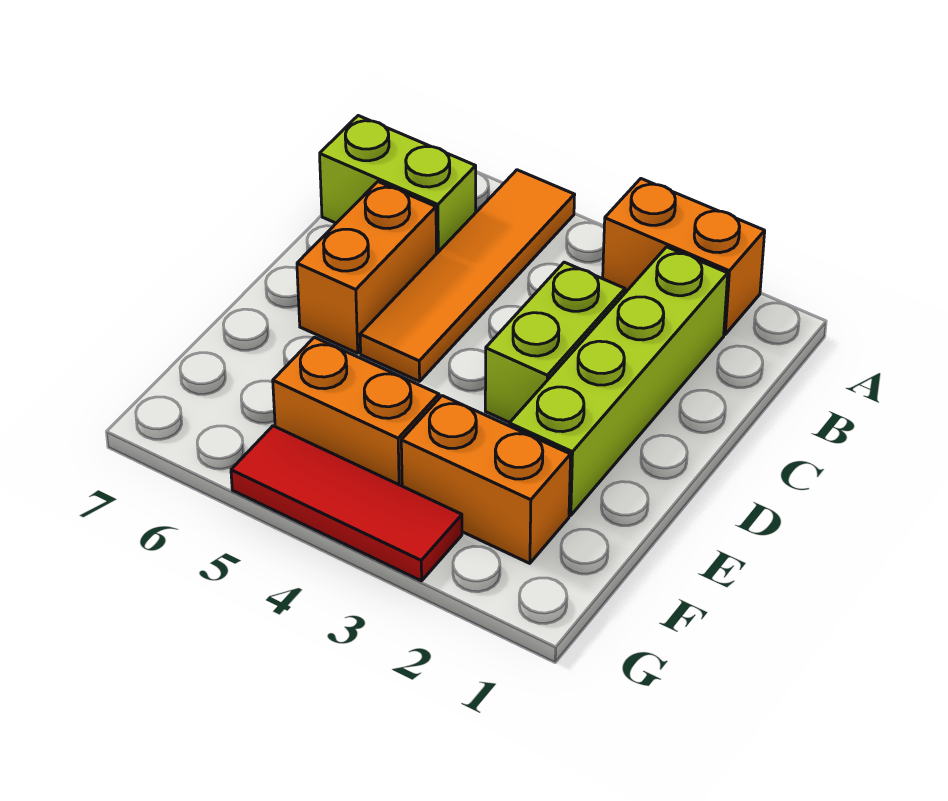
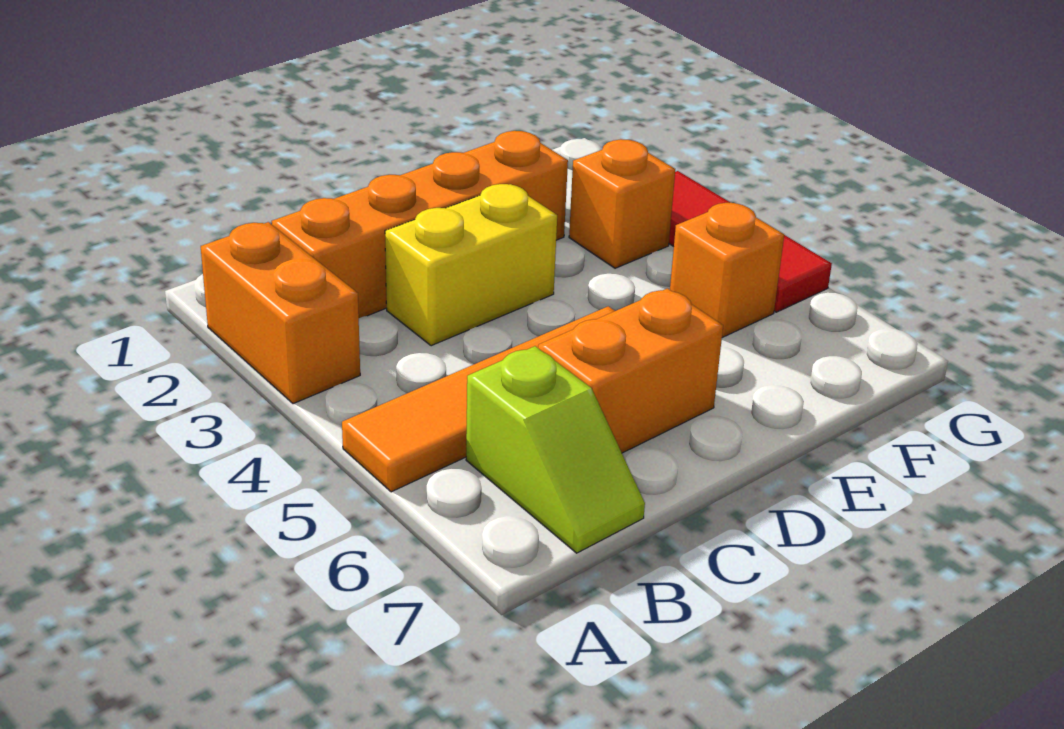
lime brick B2:E2 level 1 -> orange brick B2:E2 level 1
lime brick B6:B7 level 1 -> lime slope B6:B7 level 1 top 6
lime brick C3:D3 level 1 -> yellow brick C3:D3 level 1
orange brick F2:F3 level 1 -> orange brick F3 level 1
orange brick F4:F5 level 1 -> orange brick F5 level 1

